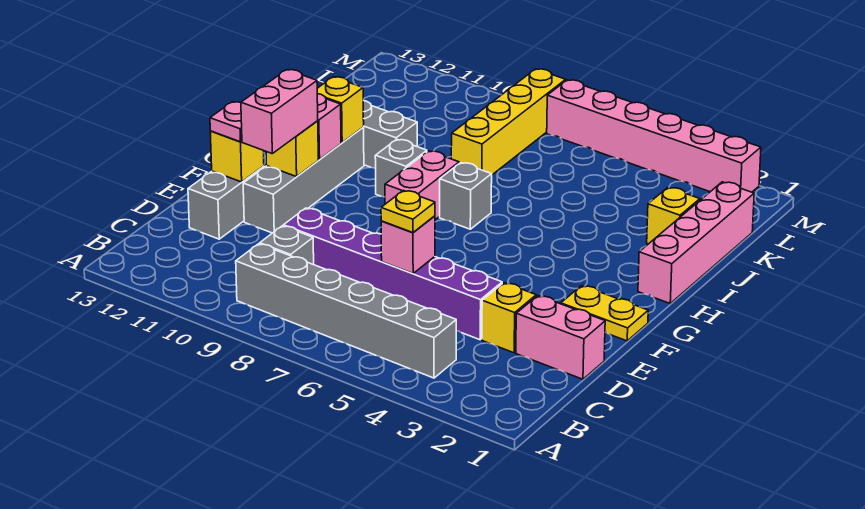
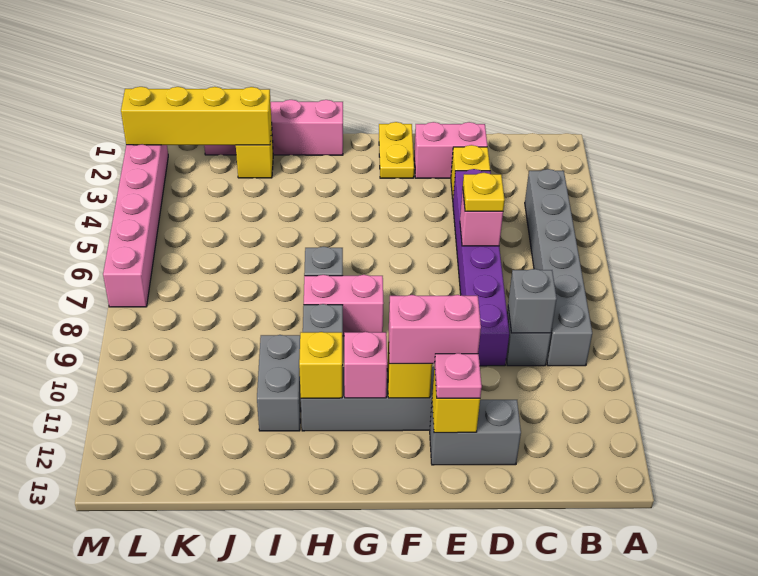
none -> grey brick C9 level 2
pink brick D1:D2 level 1 -> pink brick D2:E2 level 1
yellow brick J8:M8 level 1 -> yellow brick J2:M2 level 2

